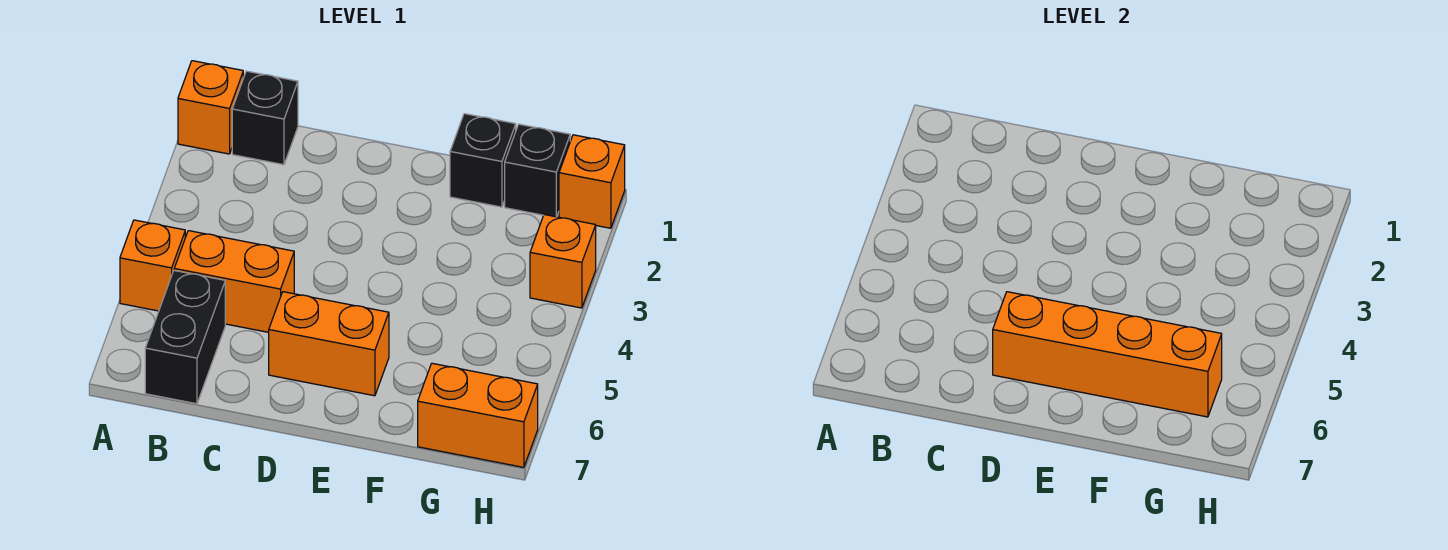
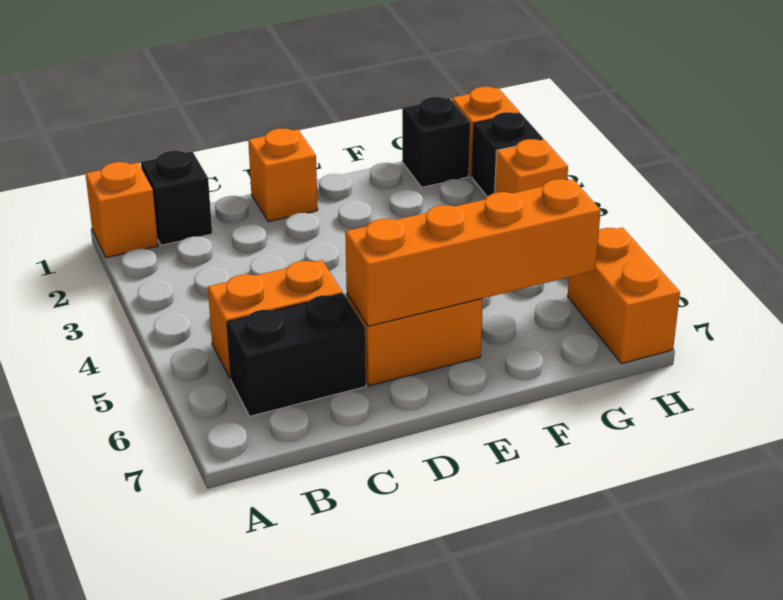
orange brick A5 level 1 -> orange brick D1 level 1
black brick B6:B7 level 1 -> black brick B6:C6 level 1
black brick F1 level 1 -> black brick H2 level 1
orange brick G7:H7 level 1 -> orange brick H6:H7 level 1

